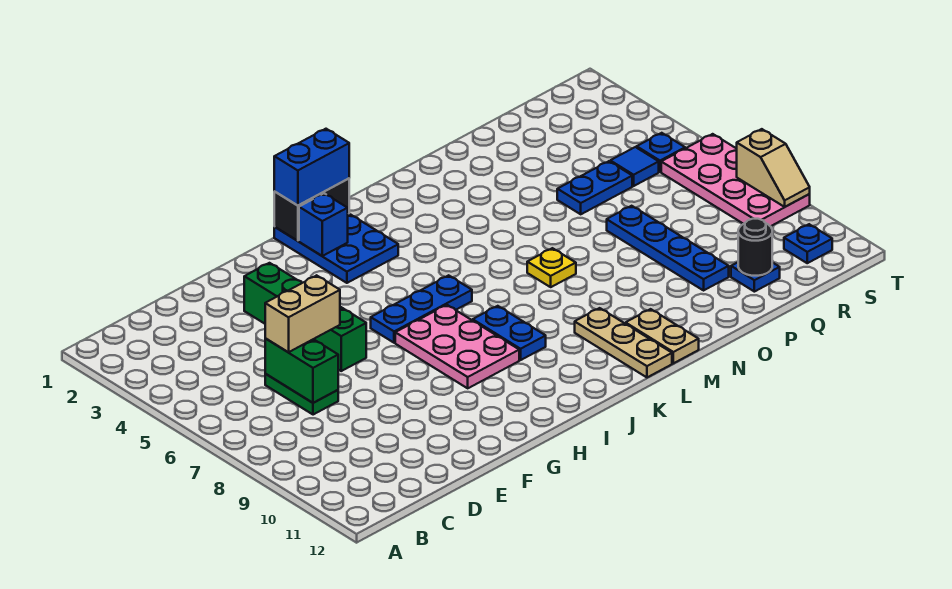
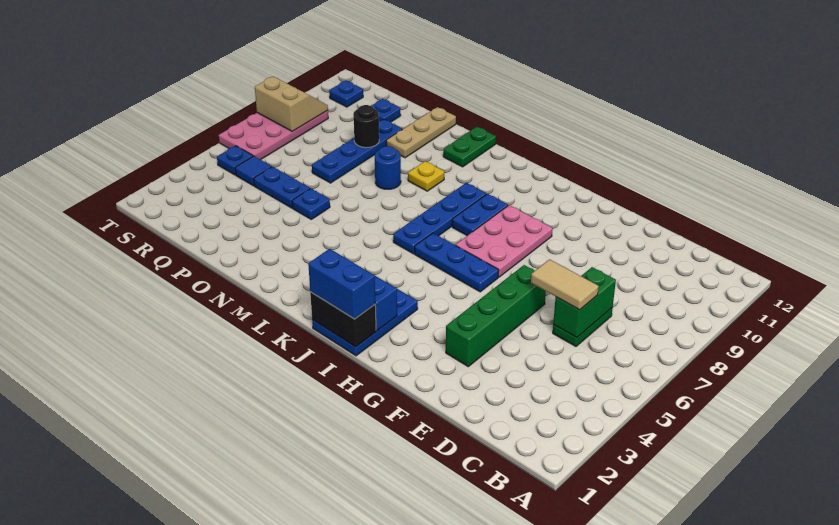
tan brick D6:E6 level 3 -> tan tile D6:E6 level 3
none -> blue plate K6:K9 level 1
tan plate L10:L12 level 1 -> tan plate O10:O12 level 1
yellow plate M7 level 1 -> yellow plate M9 level 1
tan plate M11:M12 level 1 -> green plate M11:M12 level 1
none -> blue round brick N8 level 1
none -> blue plate O5 level 1
black round brick Q11 level 2 -> black round brick P9 level 2
tan slope T8:T9 level 2 top 8 -> tan slope S8:T9 level 2 top 8

